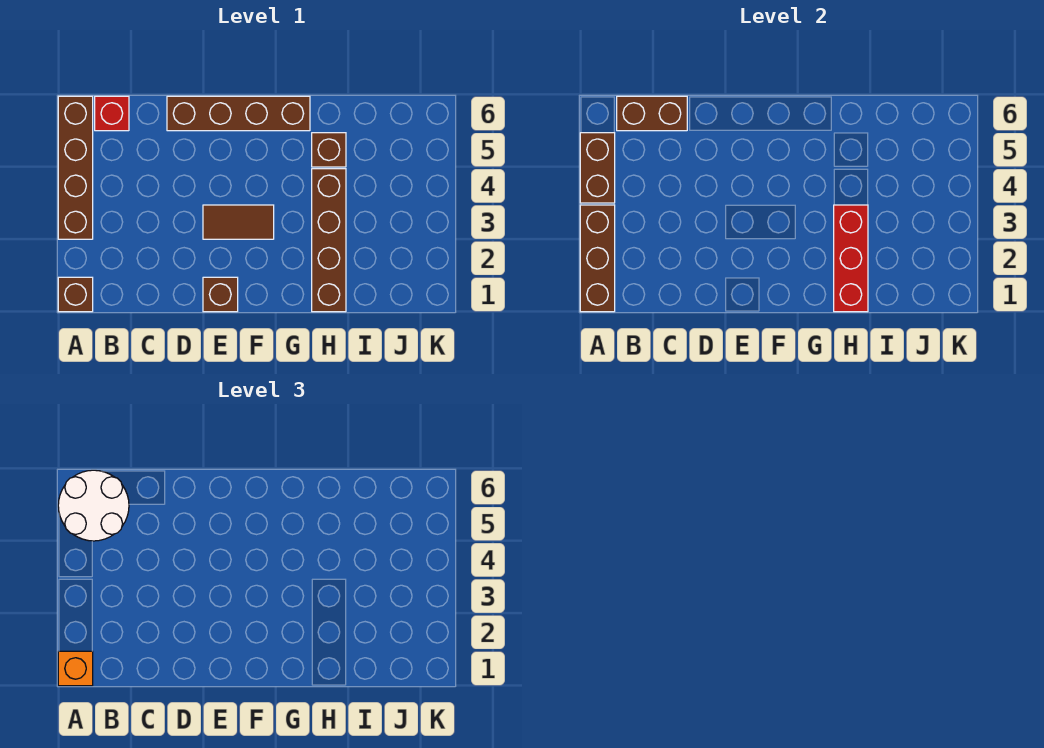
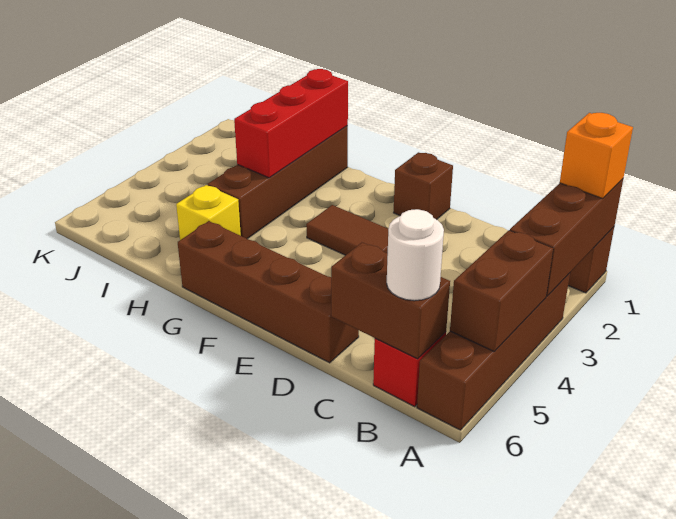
white round brick A5:B6 level 3 -> white round brick B6 level 3
brown brick H5 level 1 -> yellow brick H5 level 1

